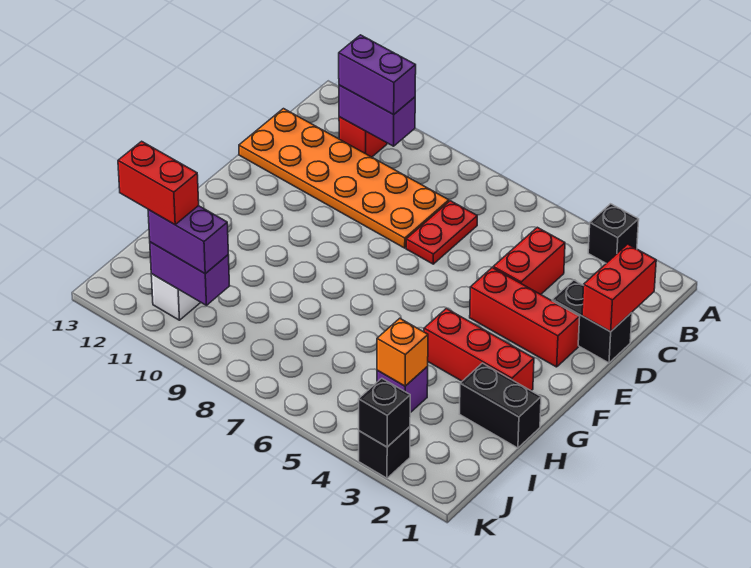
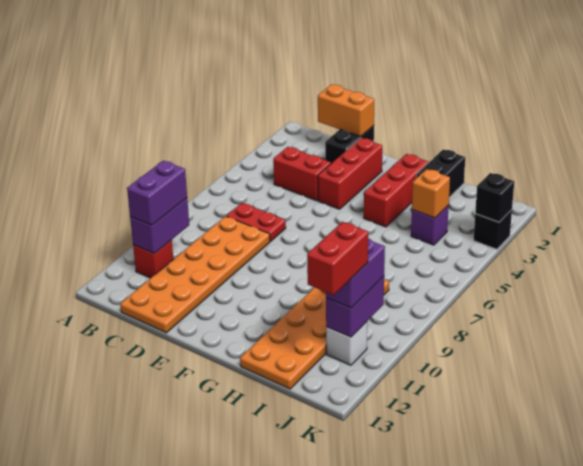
black brick A3 level 1 -> none
red brick C1:D1 level 2 -> orange brick C1:D1 level 2
none -> orange plate H8:I13 level 1

